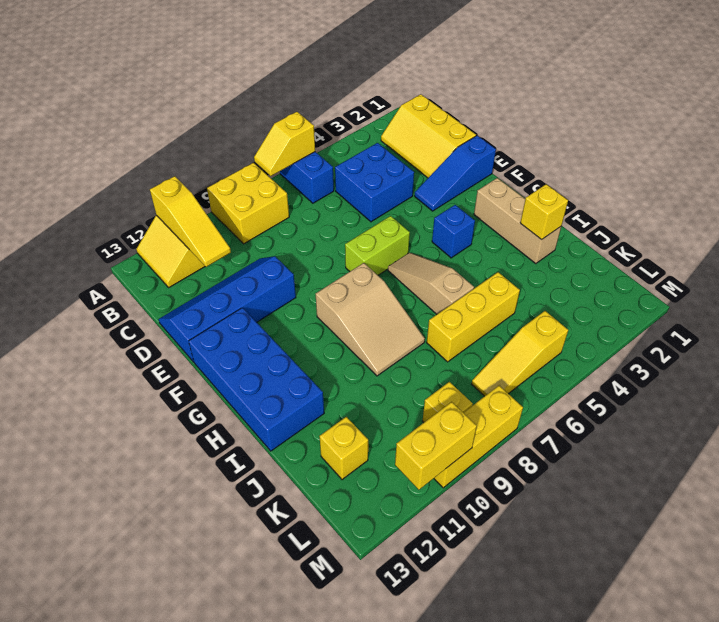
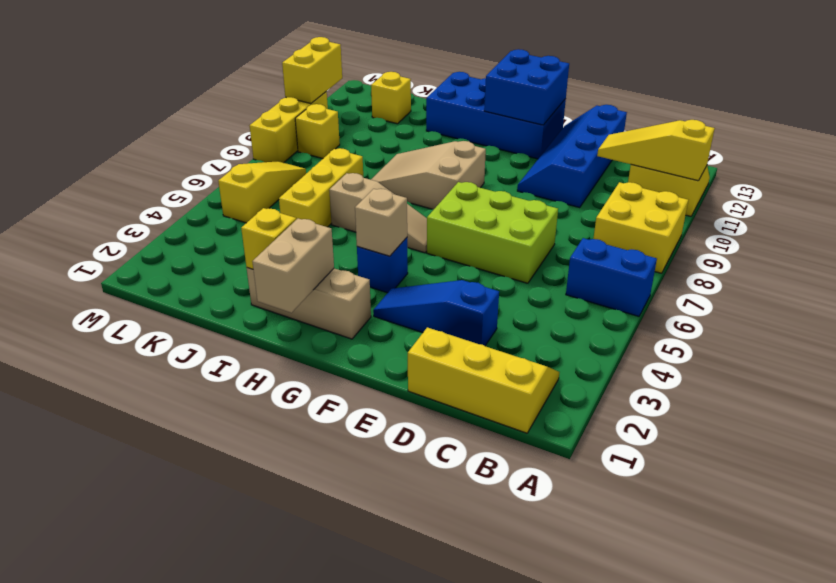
yellow slope A6:A7 level 2 top 6 -> none
blue brick C4:D5 level 1 -> blue brick F12:G13 level 2
blue slope D10:E13 level 1 top E -> blue slope D10:E13 level 1 top D
blue slope E1:E3 level 1 top 1 -> blue slope D3:F3 level 1 top D
lime brick F6:F7 level 1 -> lime brick D6:F7 level 1
none -> tan brick G4 level 2
none -> tan brick H1:H2 level 2

